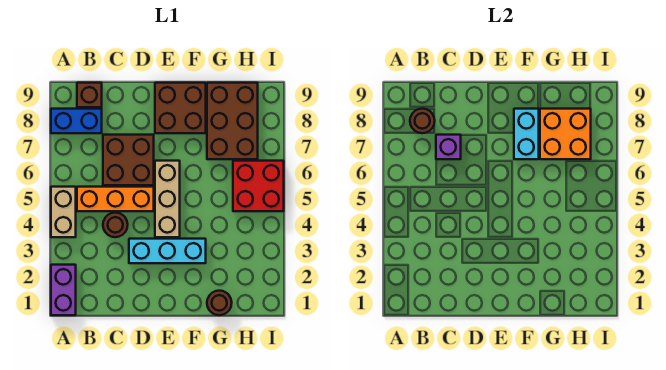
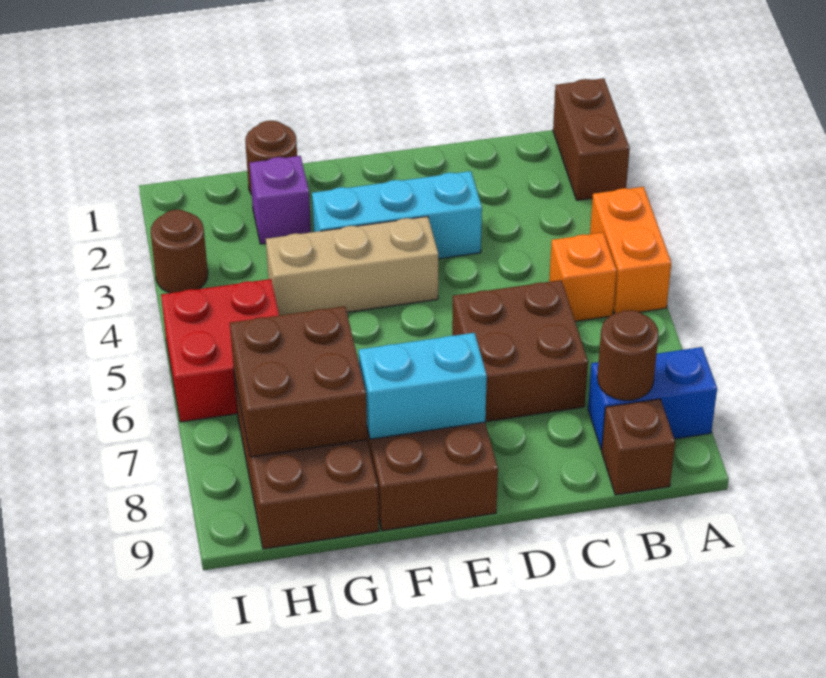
purple brick A1:A2 level 1 -> brown brick A1:A2 level 1
tan brick A4:A5 level 1 -> orange brick A4:A5 level 1
orange brick B5:D5 level 1 -> orange brick B5 level 1
brown round brick C4 level 1 -> brown round brick I3 level 1
purple brick C7 level 2 -> purple brick G2 level 1
tan brick E4:E6 level 1 -> tan brick E4:G4 level 1
cyan brick F7:F8 level 2 -> cyan brick E8:F8 level 2
orange brick G7:H8 level 2 -> brown brick G7:H8 level 2

